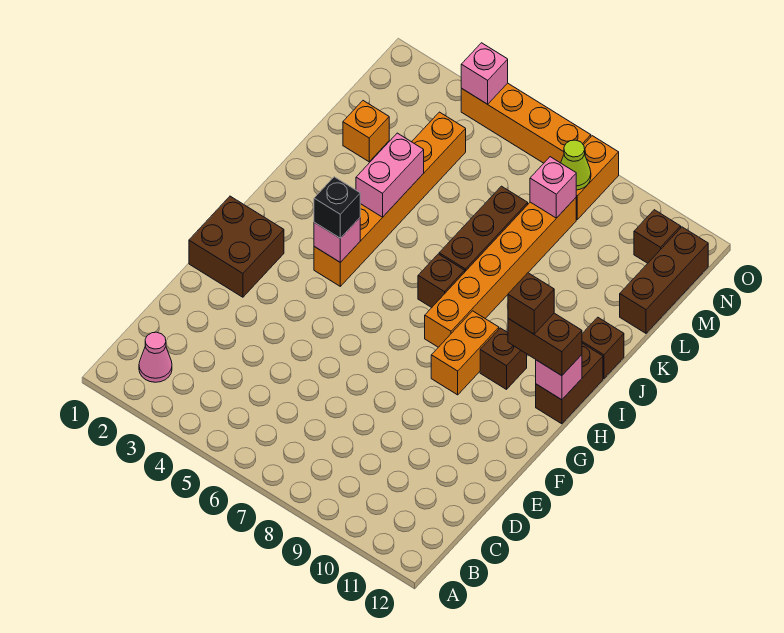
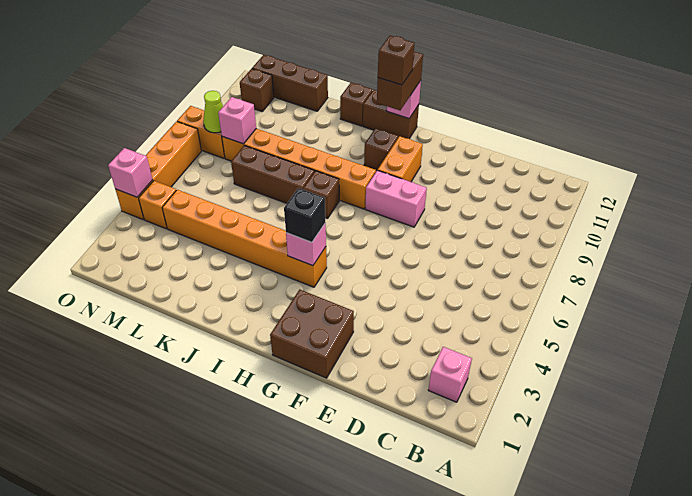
pink cone B2 level 1 -> pink brick B2 level 1
orange brick G9:H9 level 1 -> orange brick G9:G10 level 1
pink brick J4:K4 level 2 -> pink brick F8:G8 level 1
orange brick L2 level 1 -> orange brick N4 level 1

